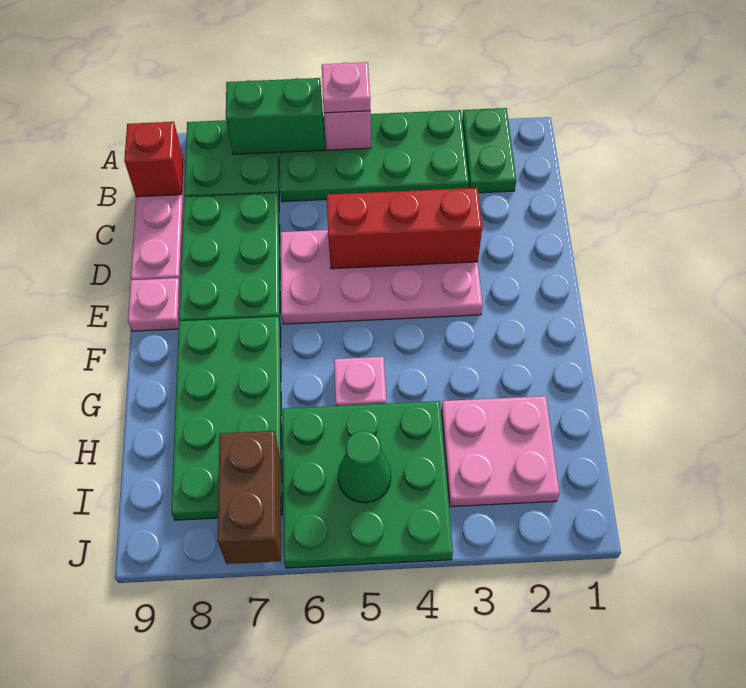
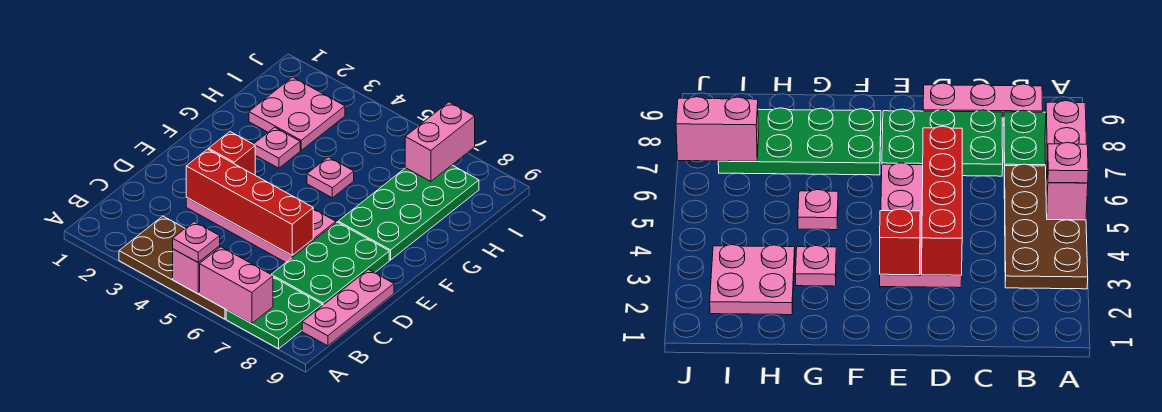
green plate A2:B2 level 1 -> none
green plate A3:B6 level 1 -> brown plate A3:B6 level 1
green brick A6:A7 level 2 -> pink brick A6:A7 level 2
red brick B9 level 2 -> red brick E3 level 2
red brick D3:D5 level 2 -> red brick D3:D6 level 2
pink plate E9 level 1 -> pink plate G3 level 1
green plate H4:J6 level 1 -> none
green cone I5 level 2 -> none
brown brick I7:J7 level 2 -> pink brick I7:J7 level 2

